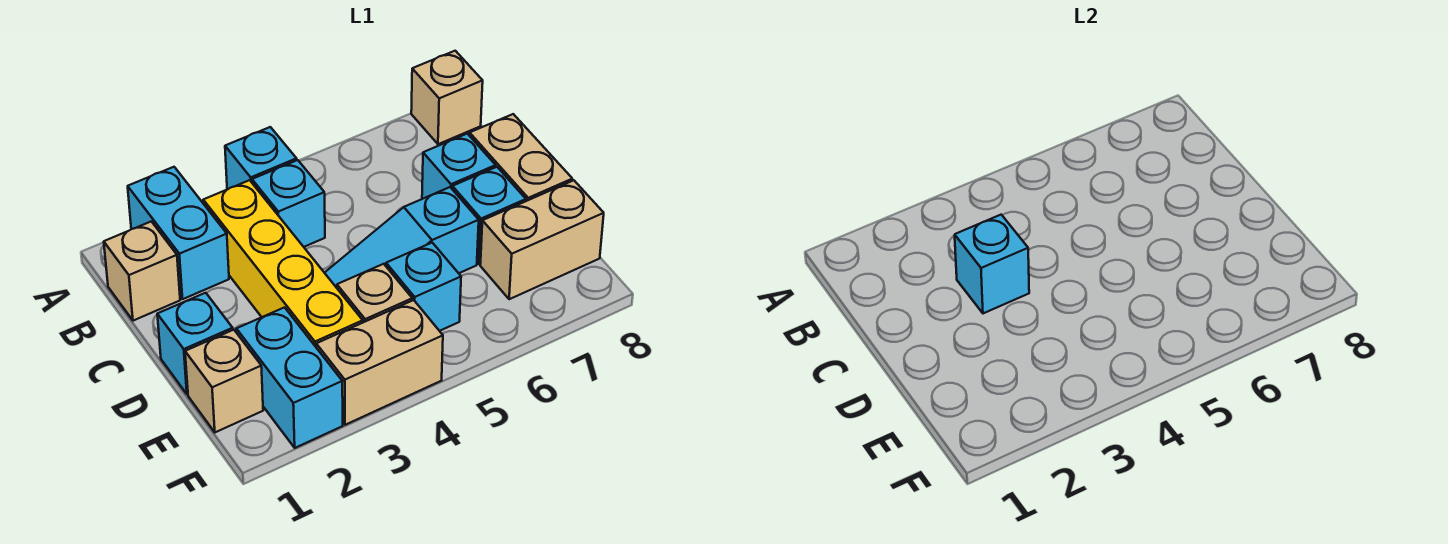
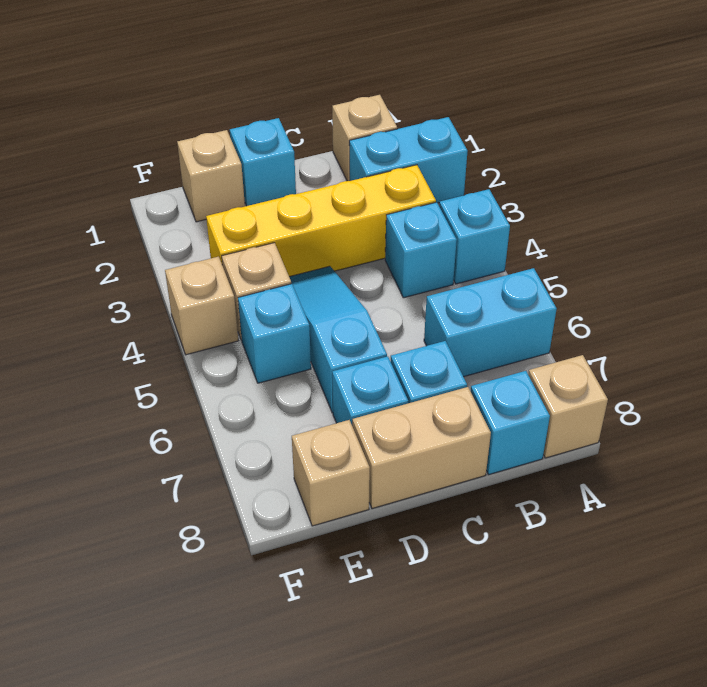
cyan brick C3 level 2 -> cyan brick B8 level 1
cyan brick E2:F2 level 1 -> cyan brick A6:B6 level 1
tan brick E7:E8 level 1 -> tan brick E8 level 1
tan brick F3:F4 level 1 -> tan brick F4 level 1

